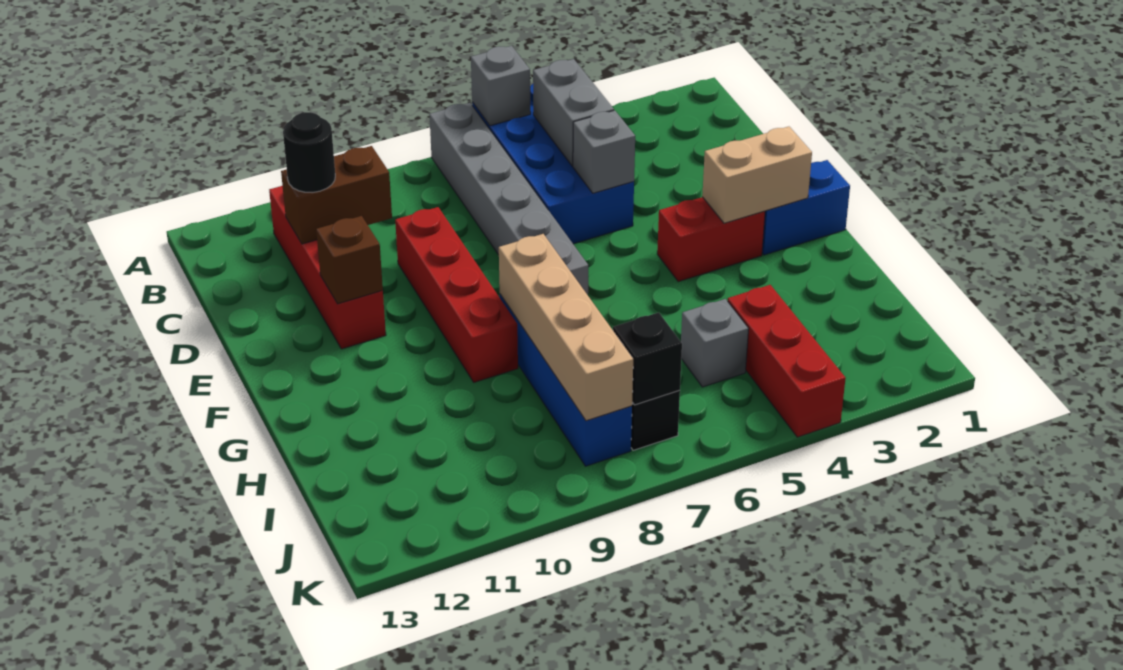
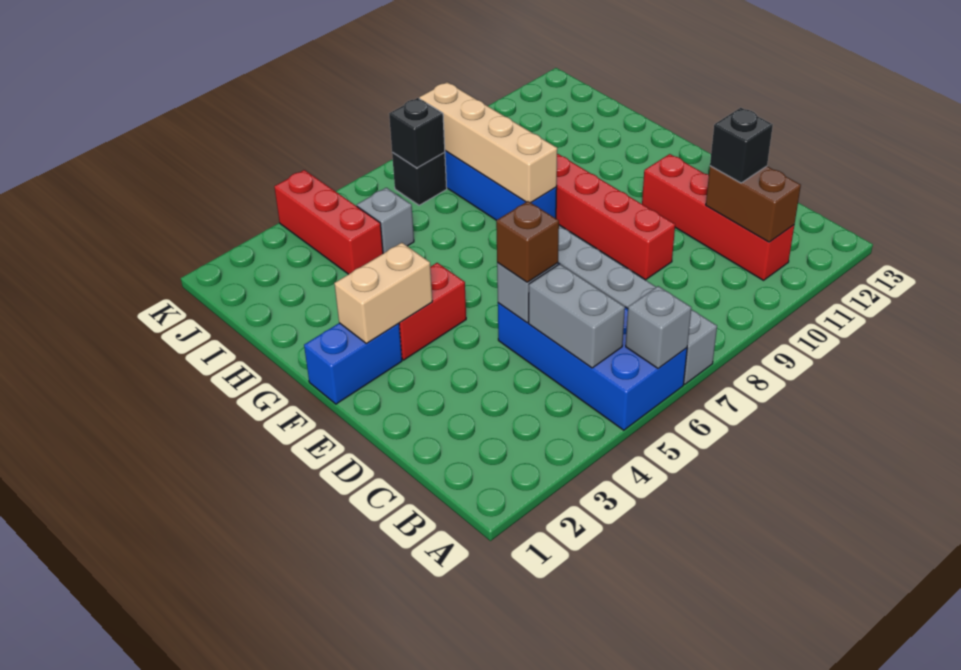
brown brick C10:C11 level 2 -> brown brick B11:C11 level 2
black round brick C11 level 3 -> black brick C11 level 3
brown brick E11 level 2 -> brown brick D5 level 3

